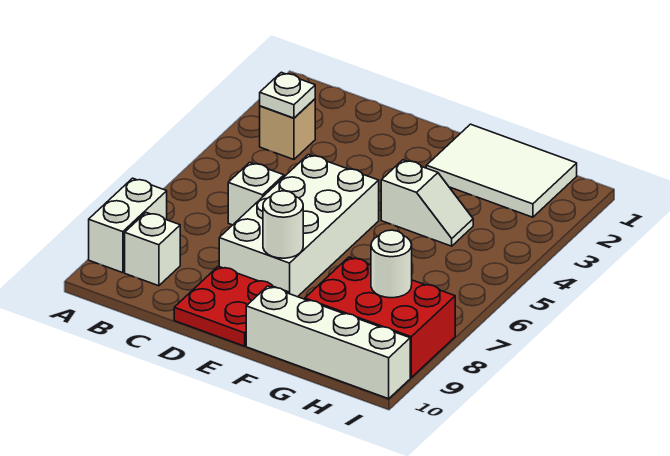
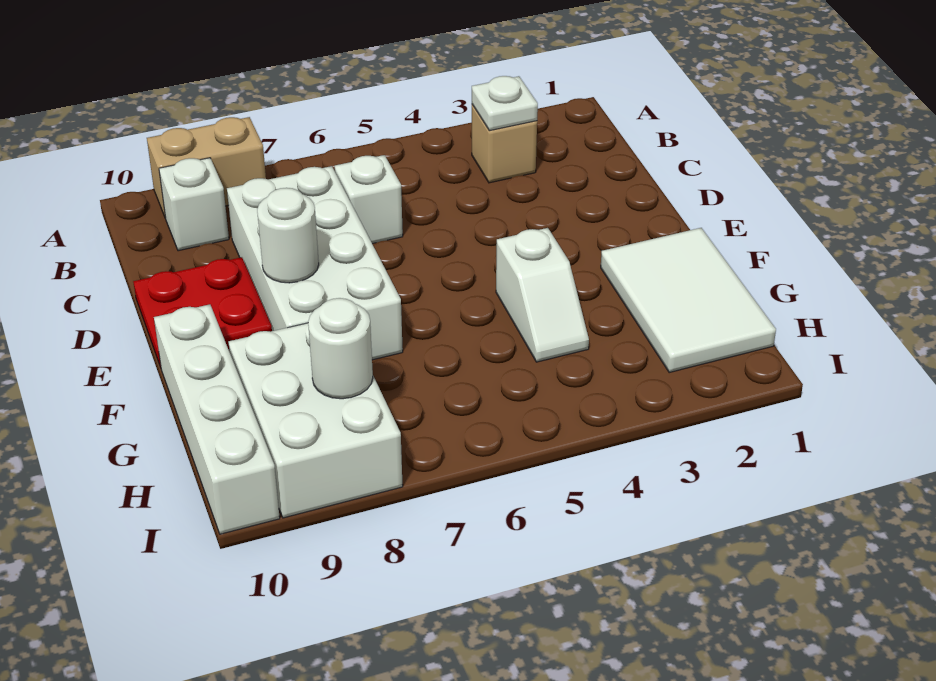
white brick A8:A9 level 1 -> tan brick A8:A9 level 1
white brick D5:E8 level 1 -> white brick C7:F8 level 1
red brick G8:I9 level 1 -> white brick G8:I9 level 1

